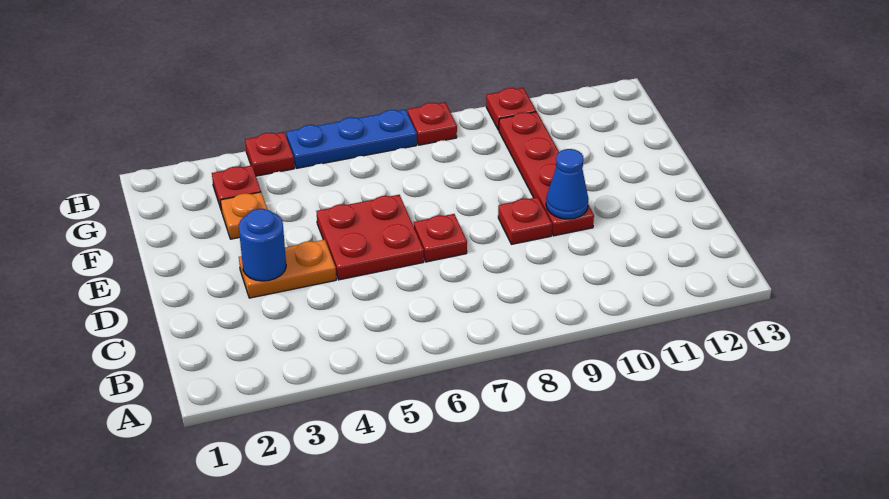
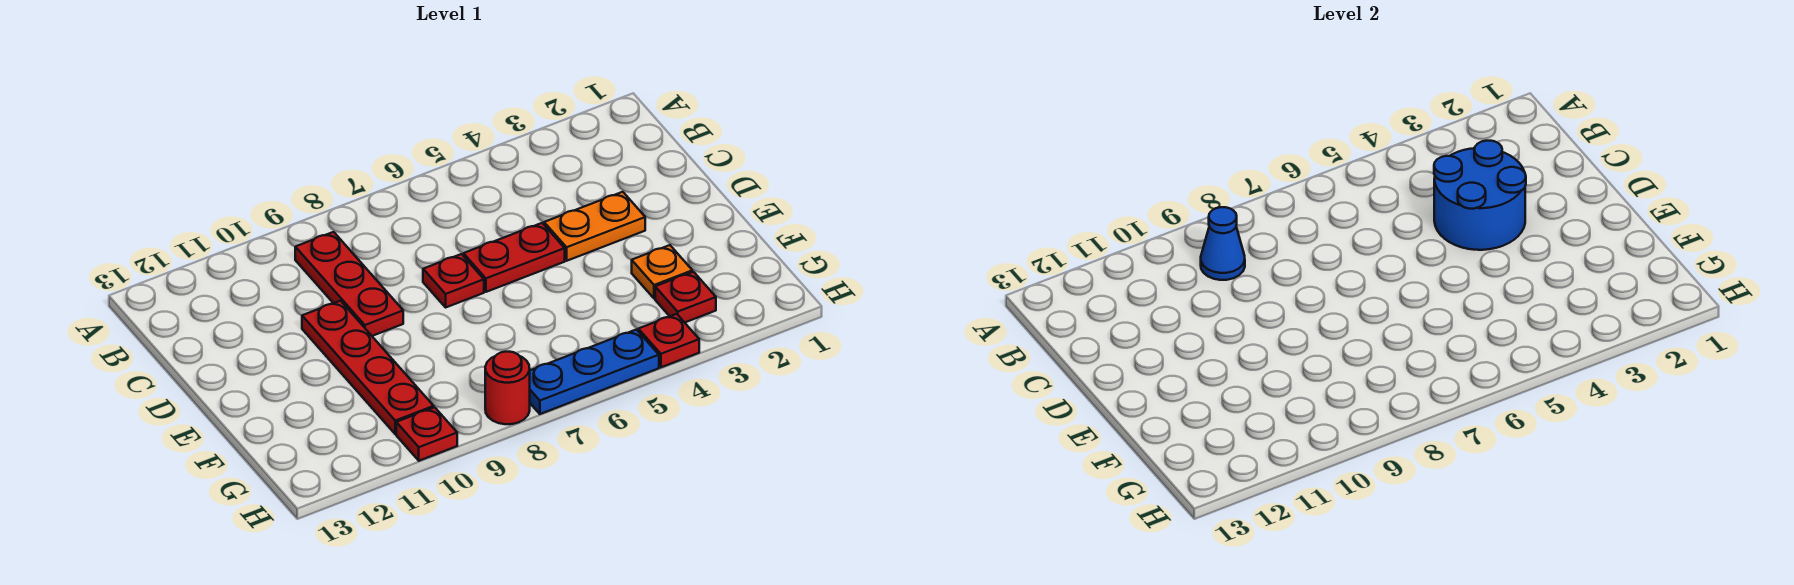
blue round brick D3 level 2 -> blue round brick C3:D4 level 2
red plate D5:E6 level 1 -> red plate D5:D6 level 1
red plate D9 level 1 -> red plate B9:D9 level 1
blue cone D10 level 2 -> blue cone B9 level 2
red plate H8 level 1 -> red round brick H8 level 1

